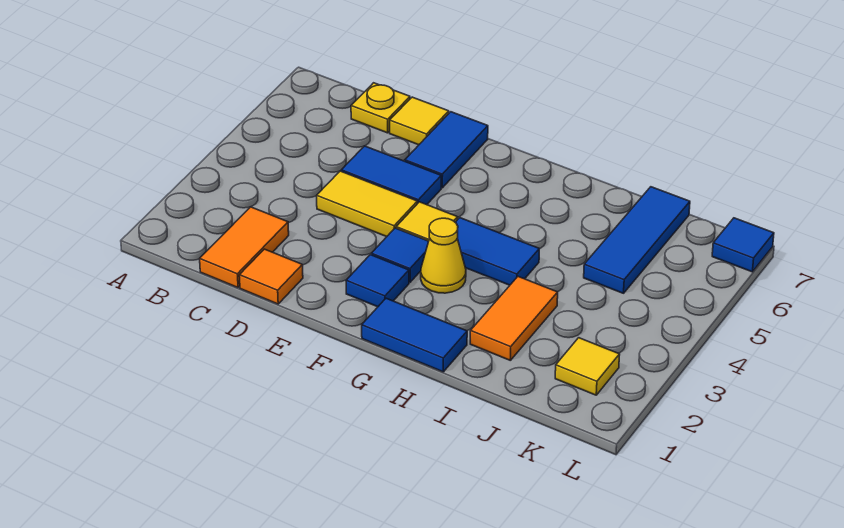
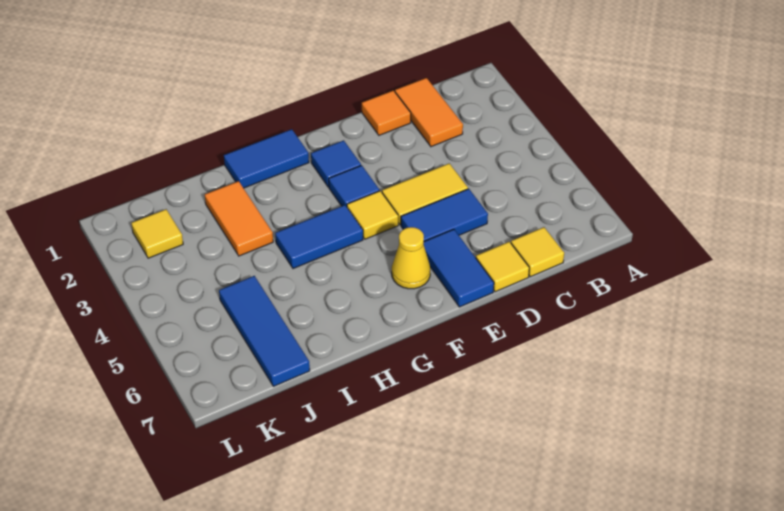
yellow plate C7 level 1 -> yellow tile C7 level 1
yellow cone G3 level 1 -> yellow cone F6 level 1
blue tile L7 level 1 -> none

